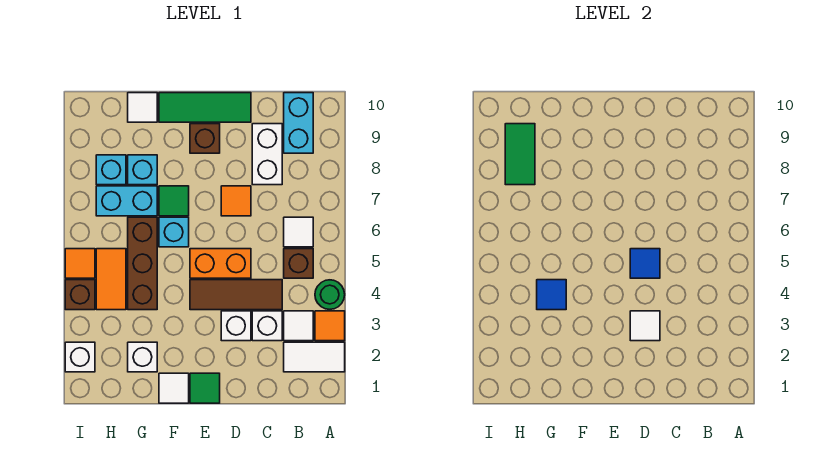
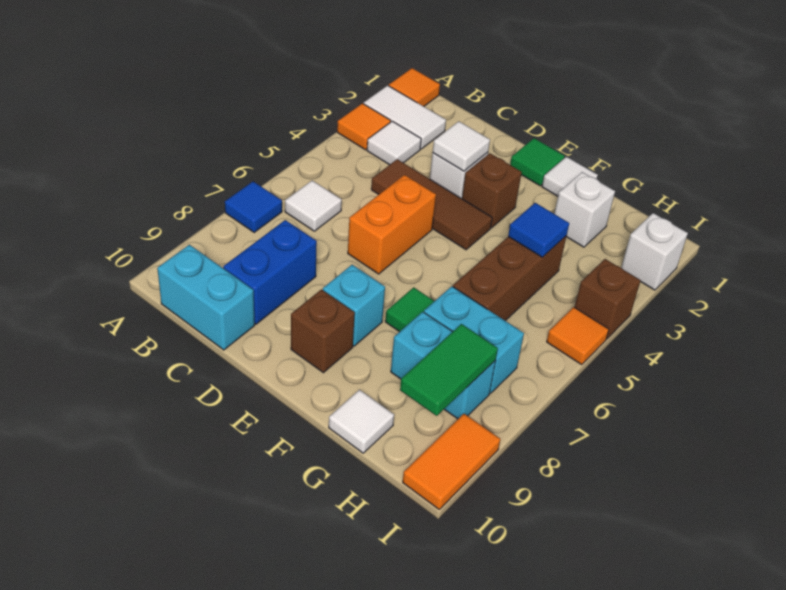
green round brick A4 level 1 -> none
brown brick B5 level 1 -> brown brick E3 level 1
cyan brick B9:B10 level 1 -> cyan brick B10:C10 level 1
white brick C3 level 1 -> none
white brick C8:C9 level 1 -> blue brick C8:C9 level 1
orange brick D5:E5 level 1 -> orange brick D5:D6 level 1
blue tile D5 level 2 -> blue tile A7 level 1
orange tile D7 level 1 -> orange tile A1 level 1
green tile D10:F10 level 1 -> none
cyan brick F6 level 1 -> cyan brick E8 level 1
orange tile H4:H5 level 1 -> orange tile I9:I10 level 1

